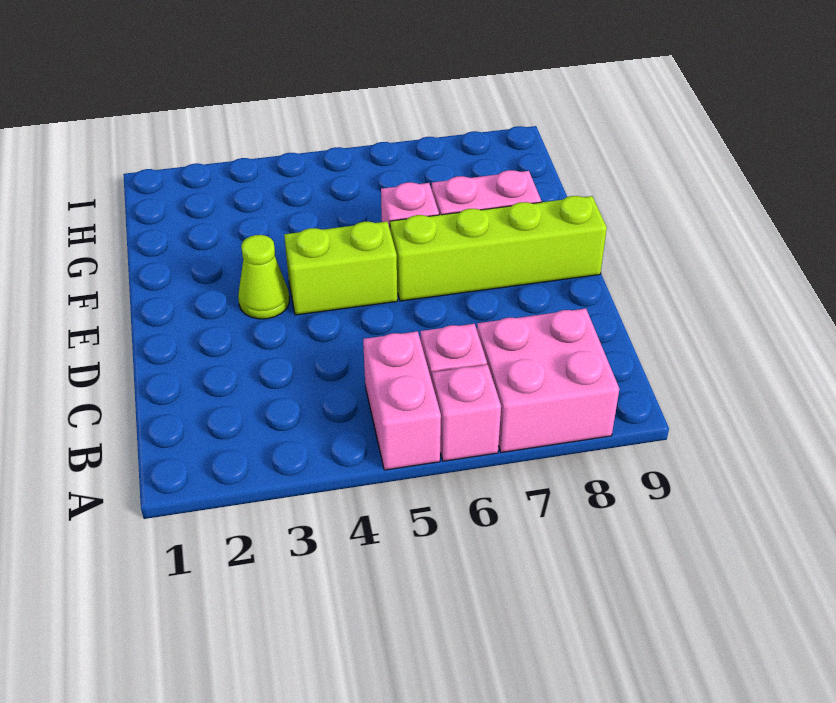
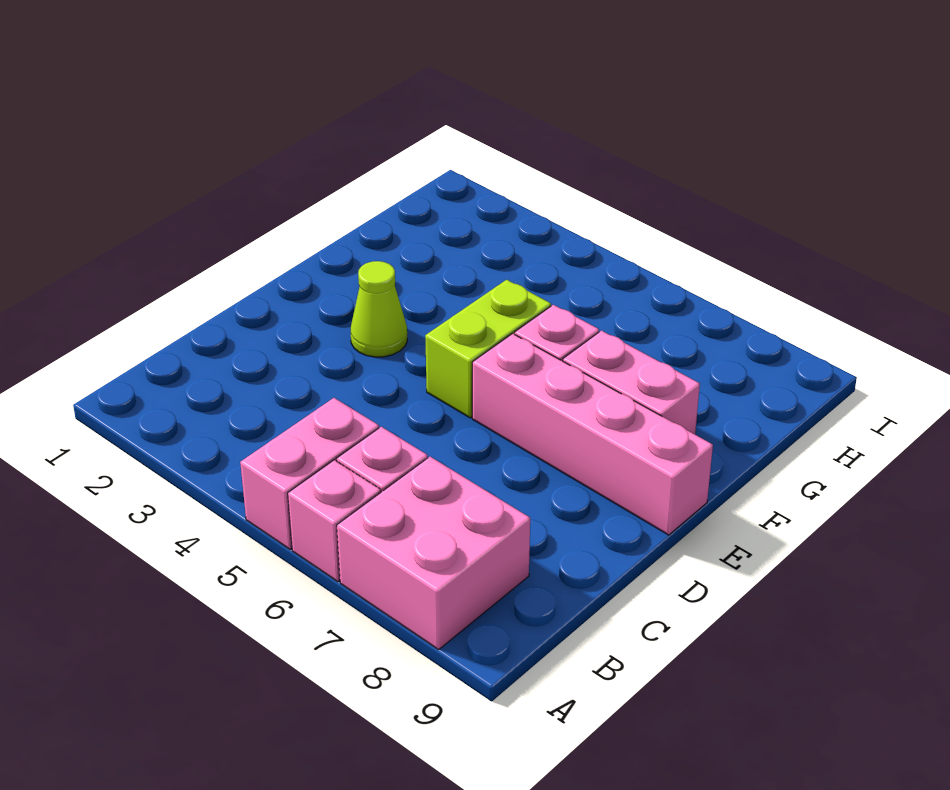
lime brick E4:E5 level 1 -> lime brick E5:F5 level 1
lime brick E6:E9 level 1 -> pink brick E6:E9 level 1

